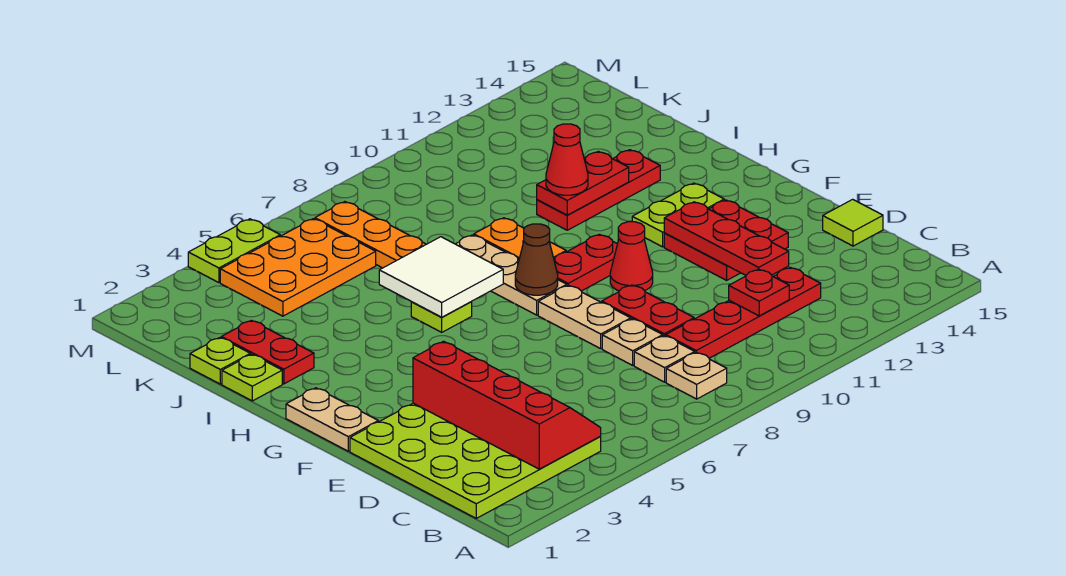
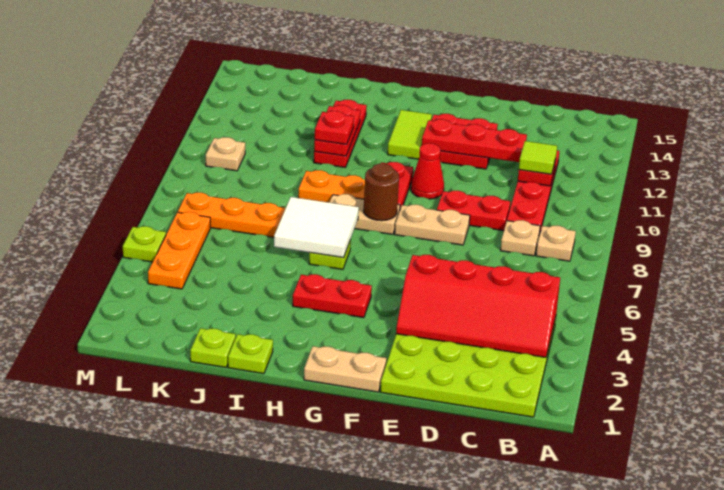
red slope B3:E4 level 2 top 3 -> red slope B3:E4 level 2 top 4
tan plate D8 level 1 -> tan plate L10 level 1
lime tile D15 level 1 -> lime tile C11 level 3
tan plate G8:I8 level 1 -> tan plate G8:H8 level 1
brown cone G8 level 2 -> brown round brick G8 level 2
lime plate G12:G13 level 1 -> lime tile G12:G13 level 1
red plate I2:J2 level 1 -> red plate G4:H4 level 1
red cone I11 level 3 -> red plate I11 level 3
orange plate K4:L6 level 1 -> orange plate L4:L6 level 1
lime plate M4:M5 level 1 -> lime plate M5 level 1

